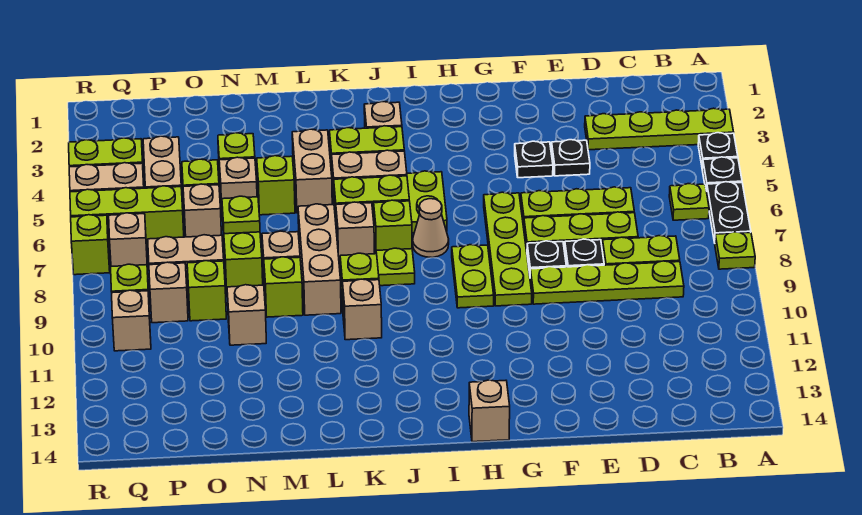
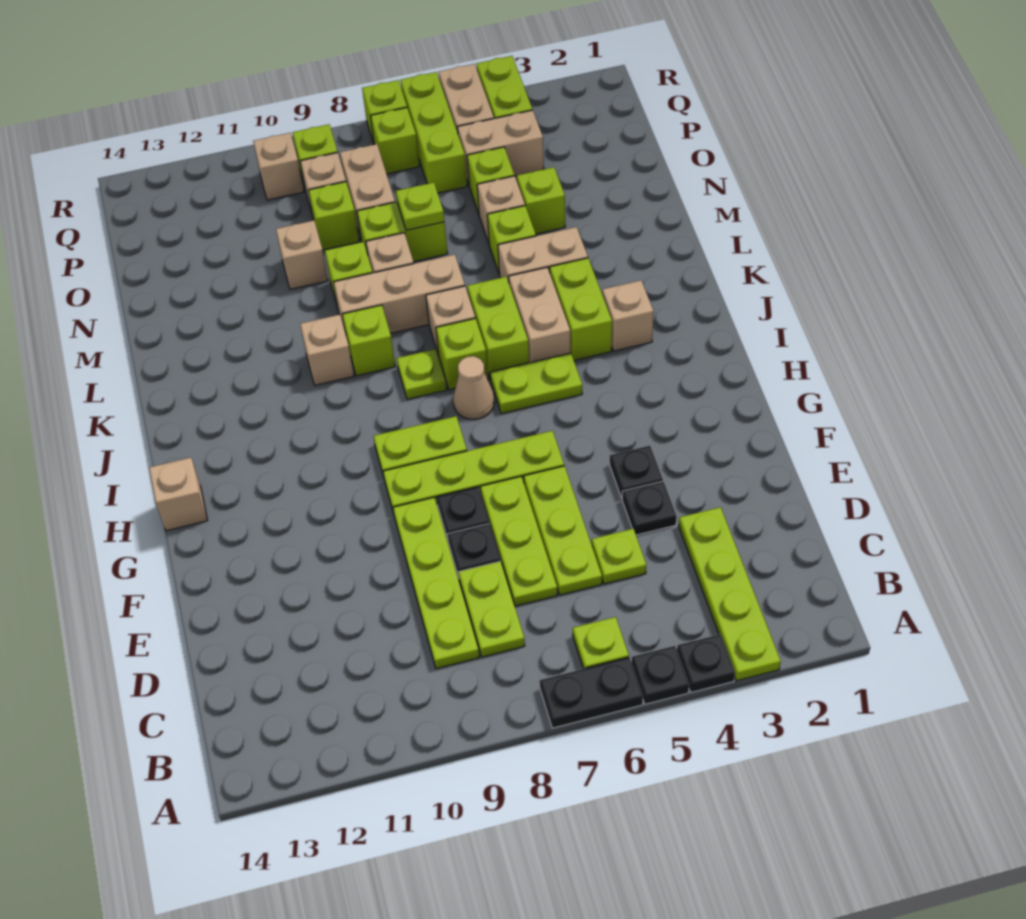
lime plate A8 level 1 -> lime plate D5 level 1
tan brick O6 level 1 -> none
tan brick Q7 level 1 -> lime brick Q7 level 1

